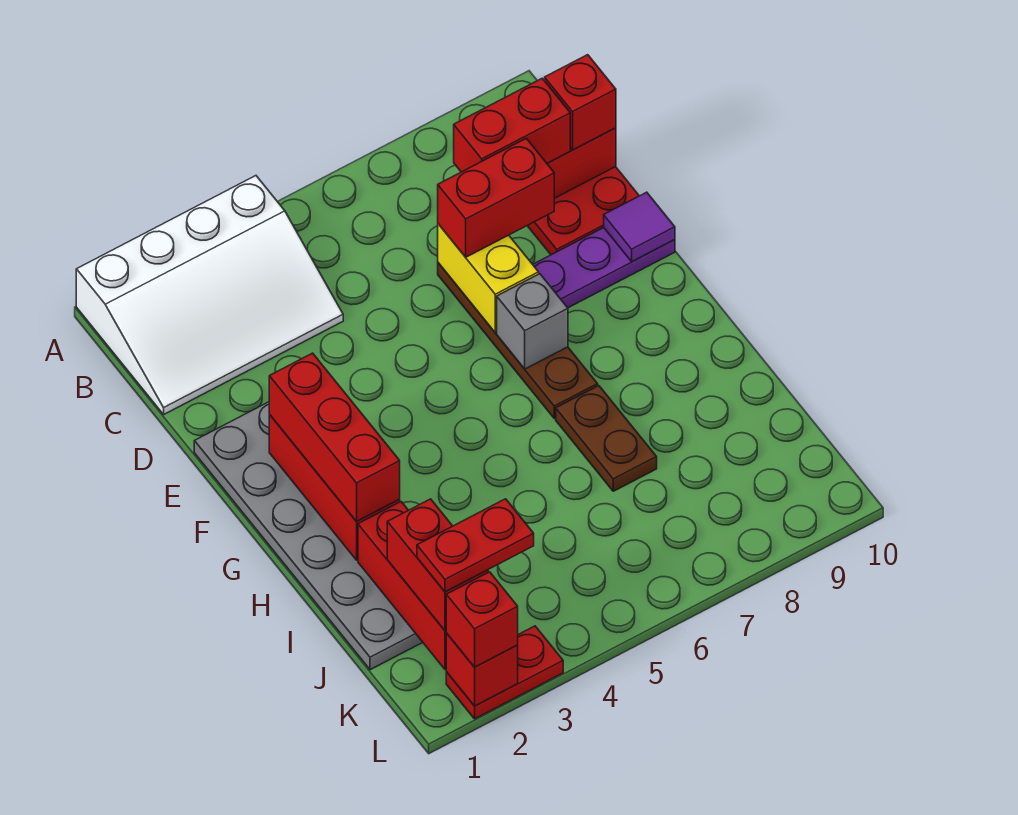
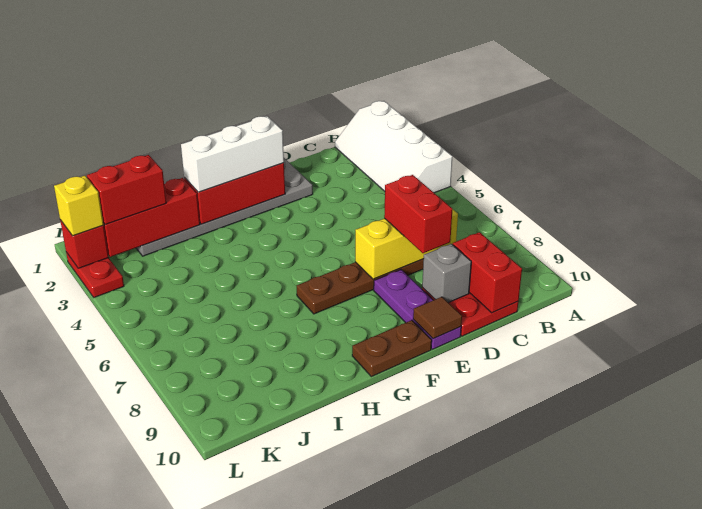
white slope A1:C4 level 1 top A -> white slope A1:B4 level 1 top A
red brick C8:C9 level 3 -> none
red brick C10 level 3 -> none
yellow brick D7:E7 level 2 -> yellow brick C7:E7 level 2
purple tile E10 level 2 -> brown tile E10 level 2
red brick F2:H2 level 3 -> white brick F2:H2 level 3
grey brick F7 level 2 -> grey brick D9 level 2
brown plate H7:I7 level 1 -> brown plate F10:G10 level 1
red plate K2:K3 level 4 -> none
red brick L2 level 3 -> yellow brick L2 level 3

